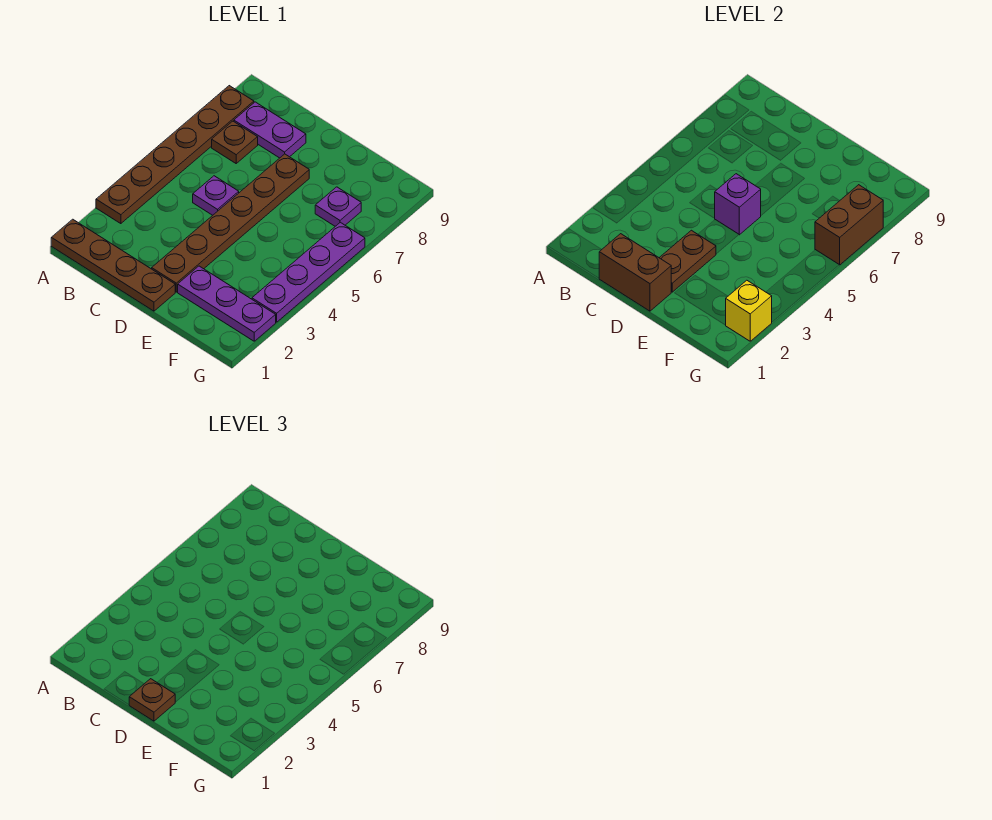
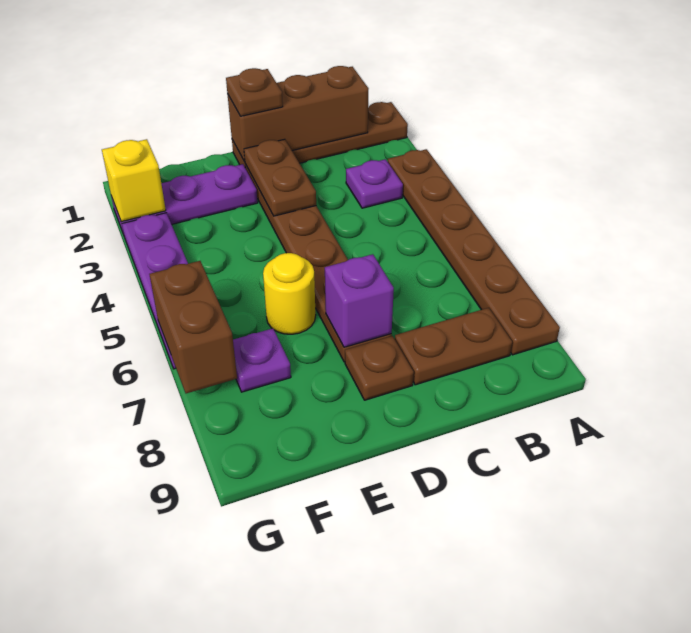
brown plate B7 level 1 -> brown plate D8 level 1
purple plate B8:C8 level 1 -> brown plate B8:C8 level 1
brown brick C1:D1 level 2 -> brown brick B1:D1 level 2
purple plate C5 level 1 -> purple plate B3 level 1
purple brick D5 level 2 -> purple brick D7 level 2
none -> yellow round brick E6 level 1

